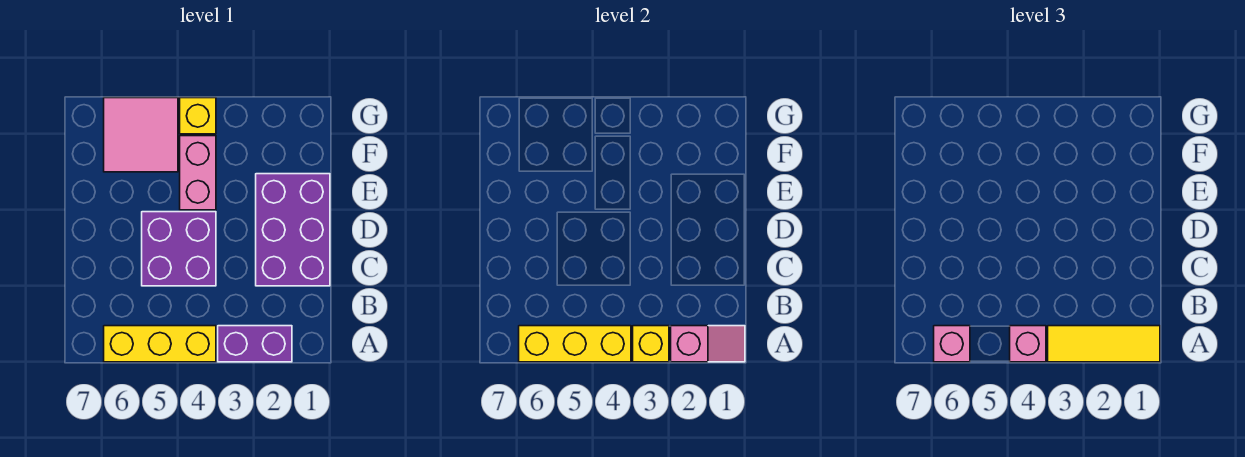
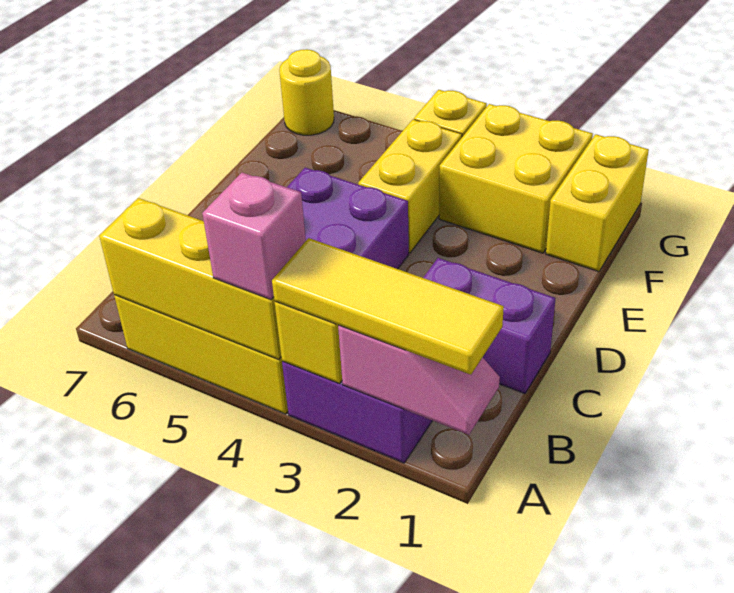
pink brick A6 level 3 -> none
purple brick C1:E2 level 1 -> purple brick C1:C2 level 1
pink brick E4:F4 level 1 -> yellow brick E4:F4 level 1
none -> yellow brick F1:G1 level 1
none -> yellow brick F2:G3 level 1
pink tile F5:G6 level 1 -> none
none -> yellow round brick G7 level 1

